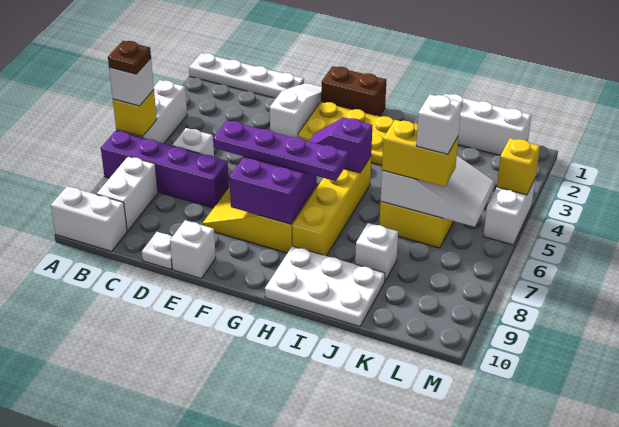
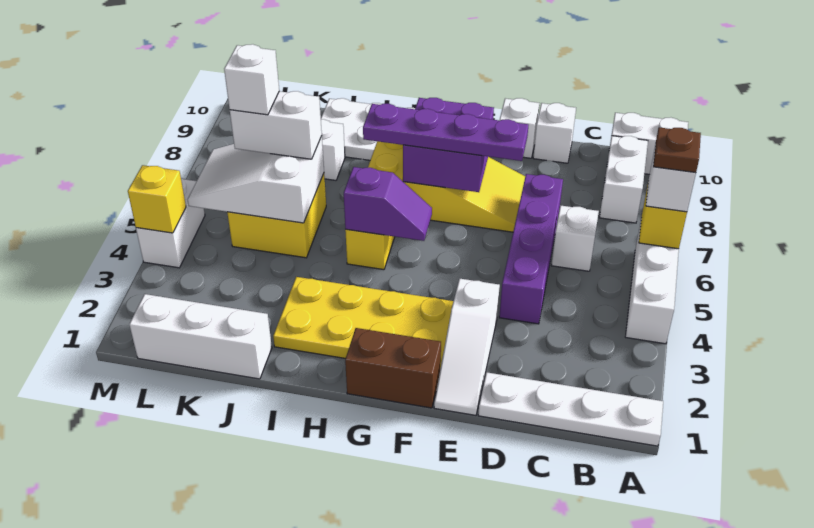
purple brick A7:D7 level 1 -> purple brick D4:D7 level 1
white plate D10 level 1 -> white brick D10 level 1
yellow brick J6:K6 level 3 -> white brick J6:K6 level 3

